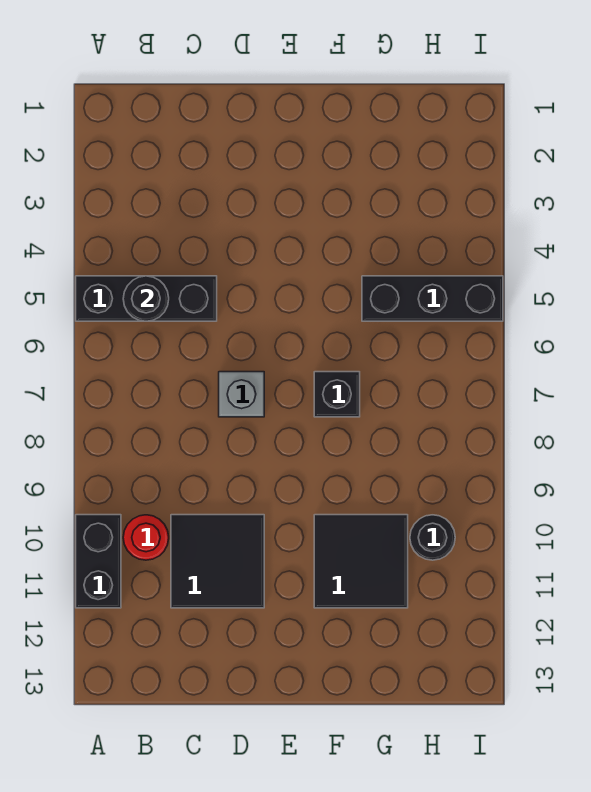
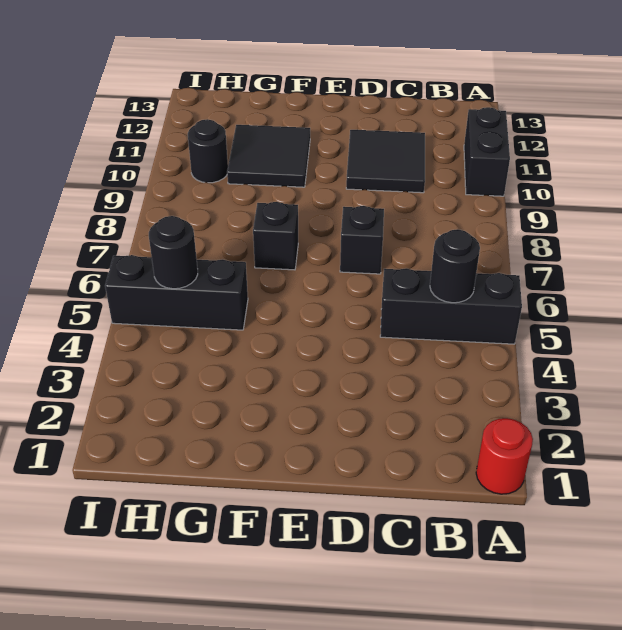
red round brick B10 level 1 -> red round brick A1 level 1
grey brick D7 level 1 -> black brick D7 level 1
none -> black round brick H5 level 2

